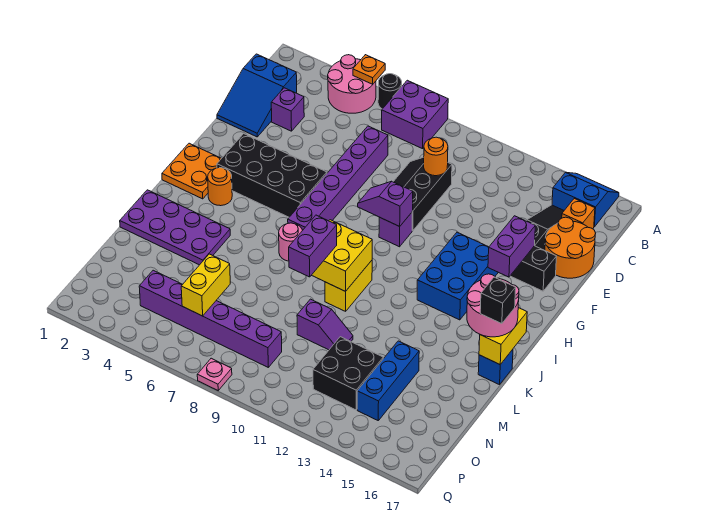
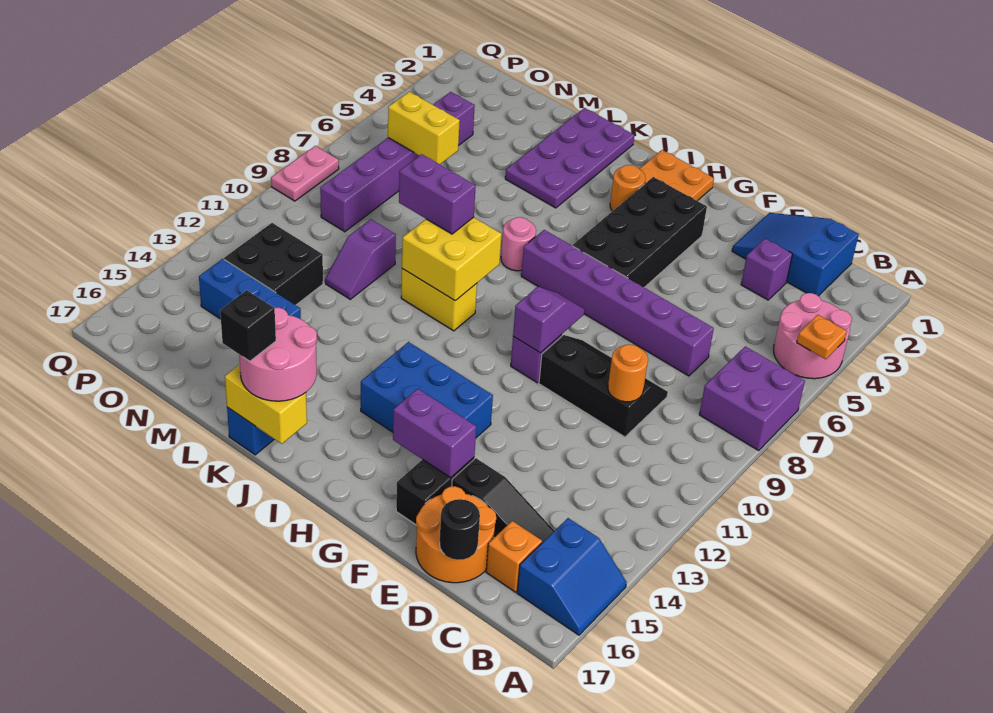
black round brick A6 level 1 -> black round brick D17 level 2
pink plate Q8 level 1 -> pink plate Q8:Q9 level 1

